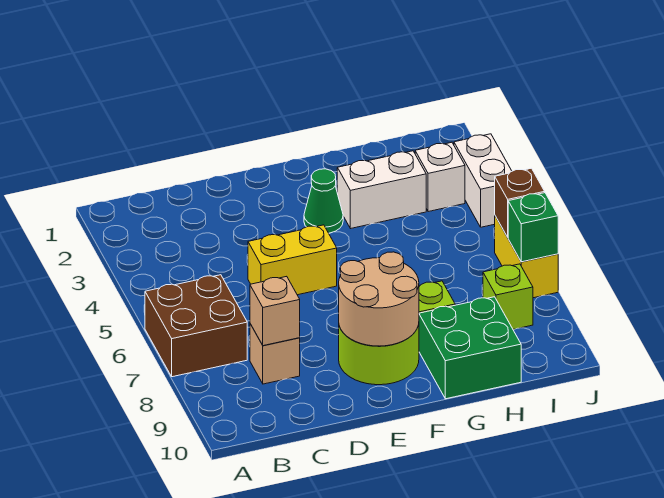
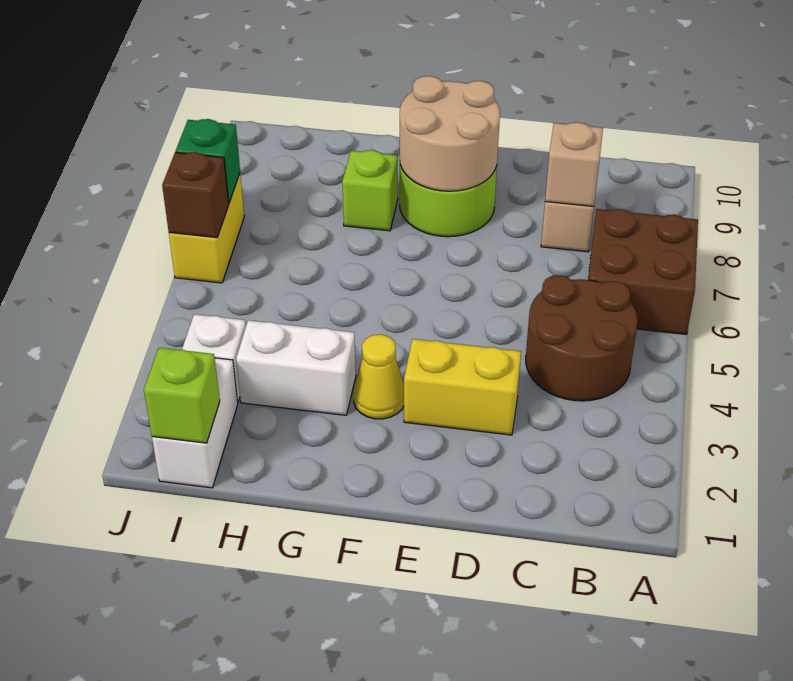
none -> brown round brick B4:C5 level 1
yellow brick D5:E5 level 1 -> yellow brick D3:E3 level 1
green cone F3 level 1 -> yellow cone F3 level 1
green brick G9:H10 level 1 -> none
lime brick I8 level 1 -> lime brick I1 level 2
white brick J3:J4 level 1 -> white brick I1:I2 level 1

